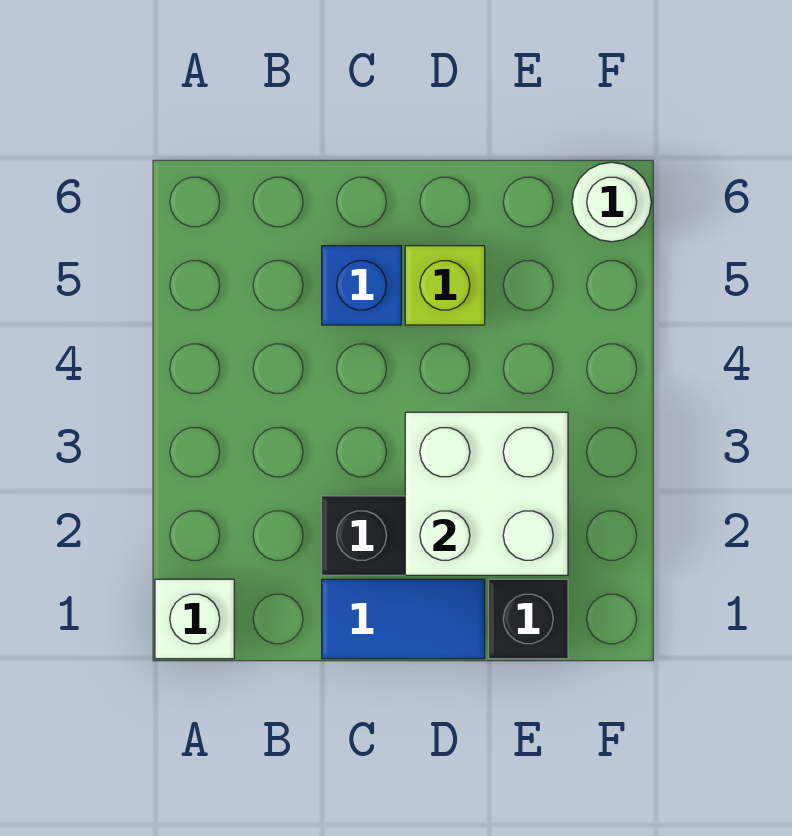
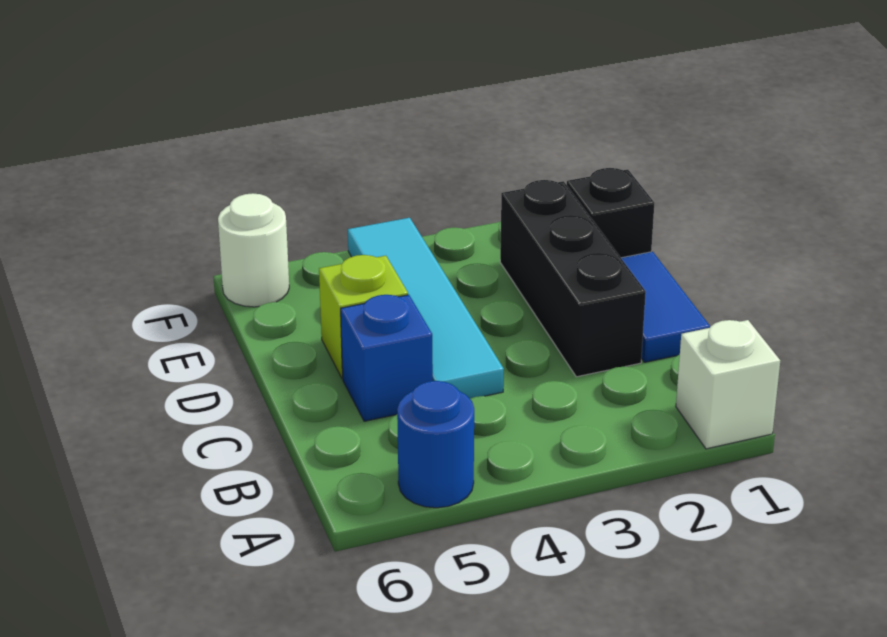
none -> blue round brick A5 level 1
none -> cyan tile C4:F4 level 1
white brick D2:E3 level 2 -> none

